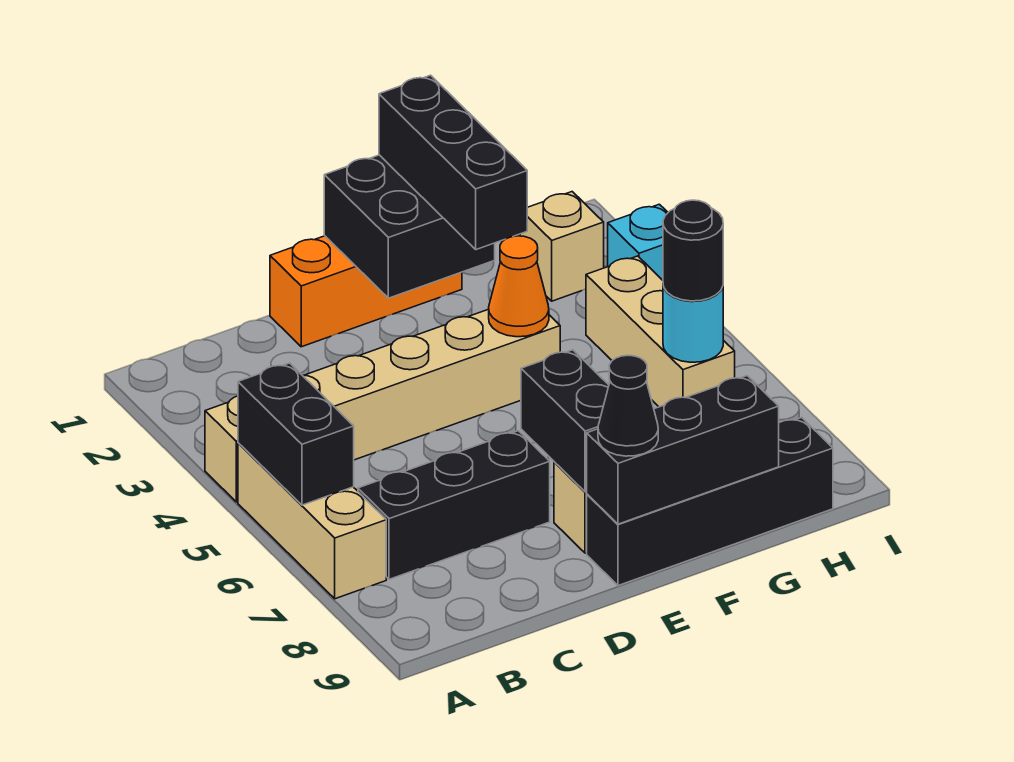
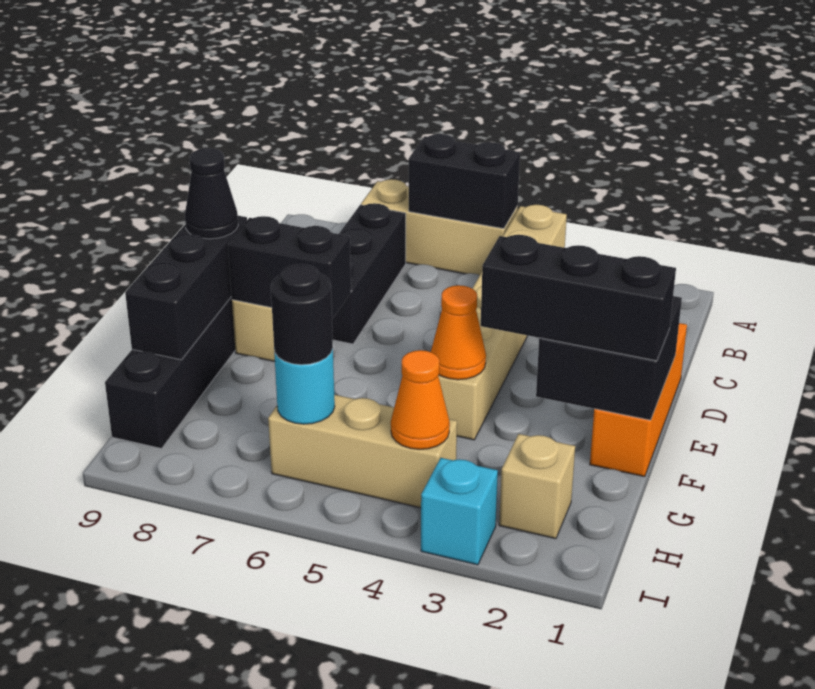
none -> orange cone H4 level 2

